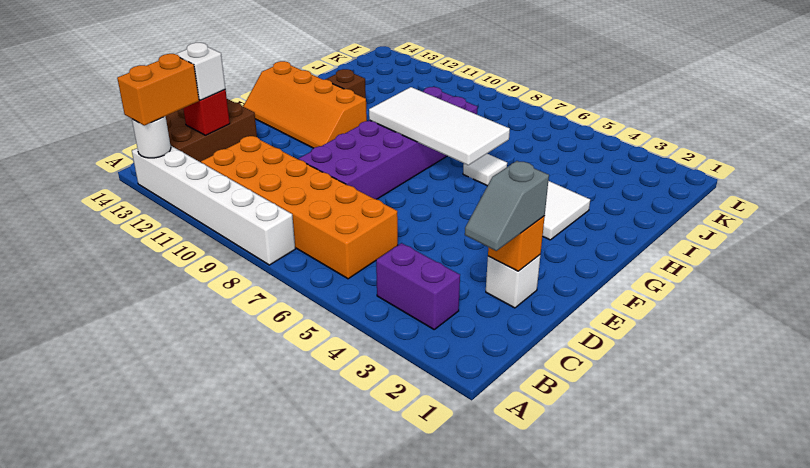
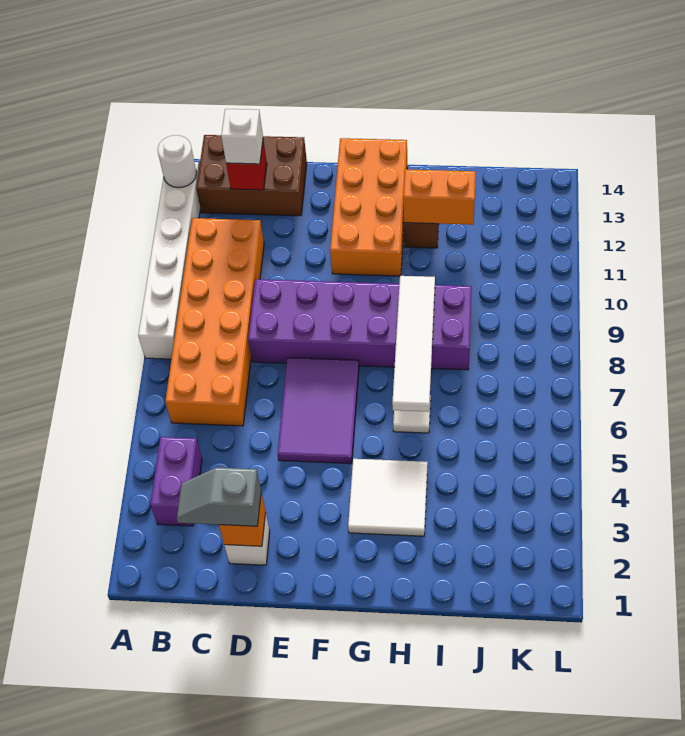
orange brick A13:B13 level 3 -> orange brick H12:I12 level 2
none -> purple tile E5:F7 level 1
orange slope F11:G14 level 1 top G -> orange brick F11:G14 level 1
white tile G6:H9 level 2 -> white tile H6:H9 level 2

